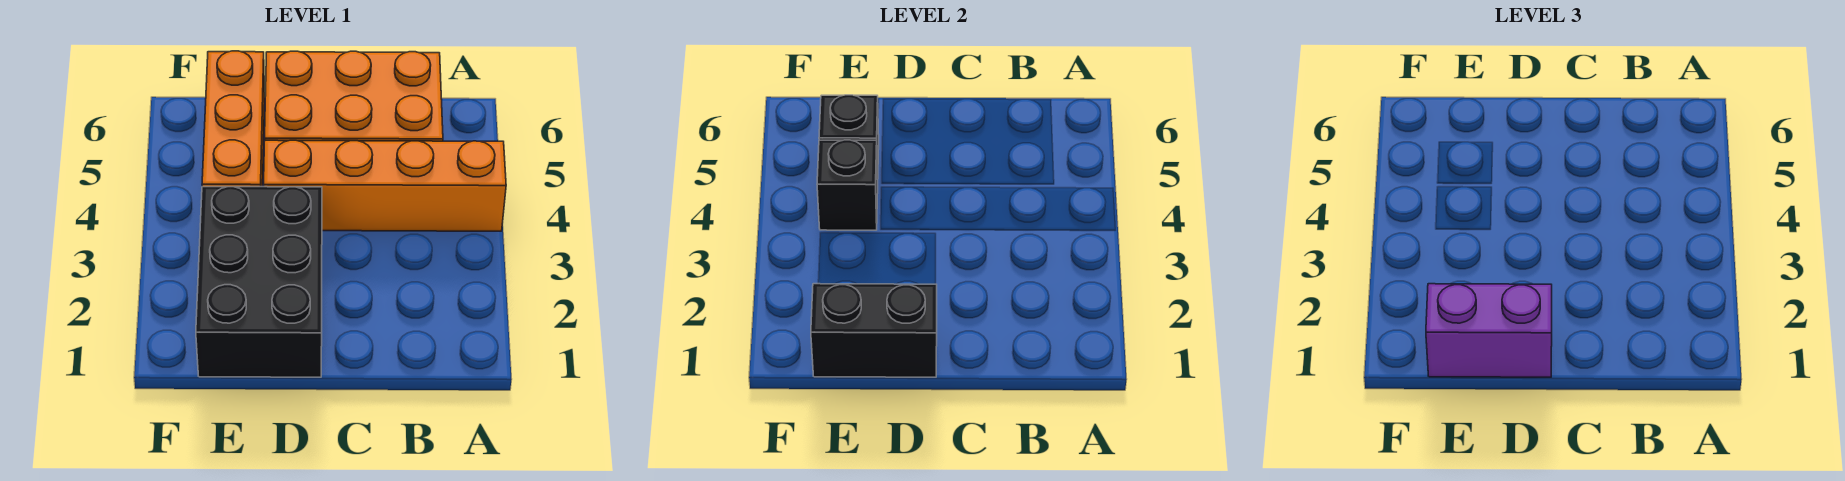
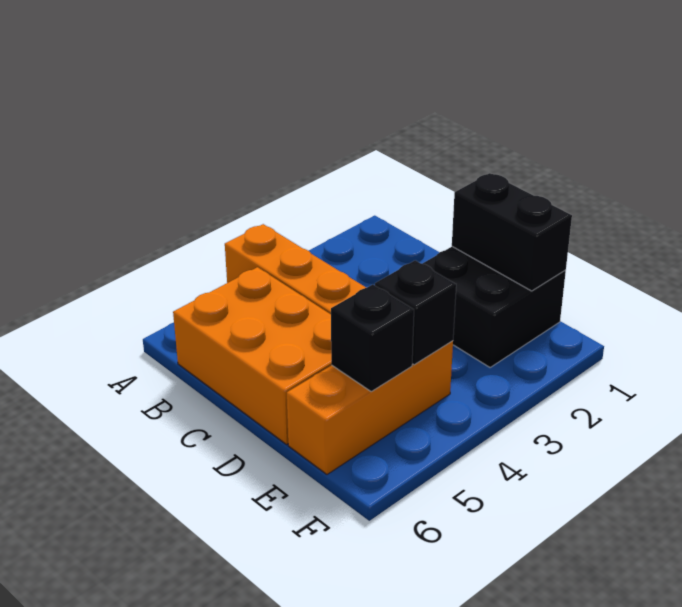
black brick D1:E3 level 1 -> black brick D1:E2 level 1
purple brick D1:E1 level 3 -> none

